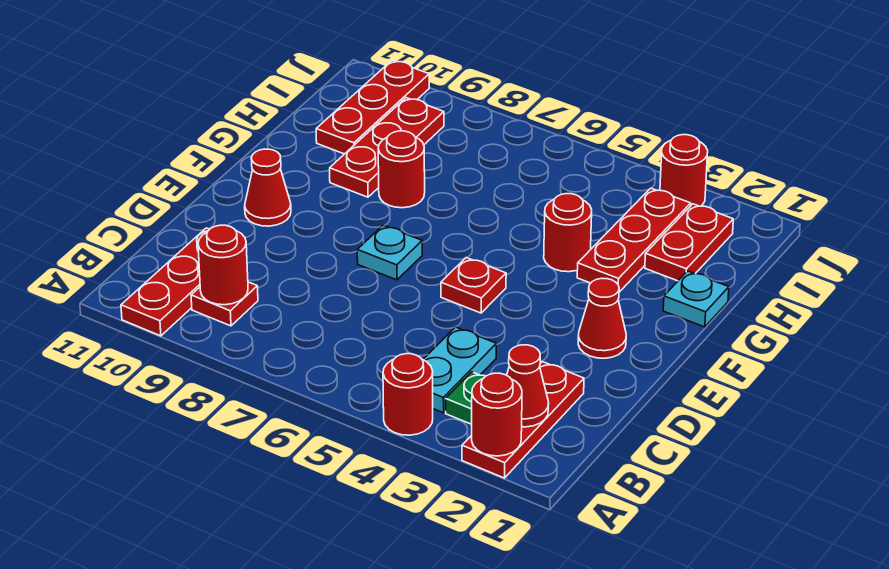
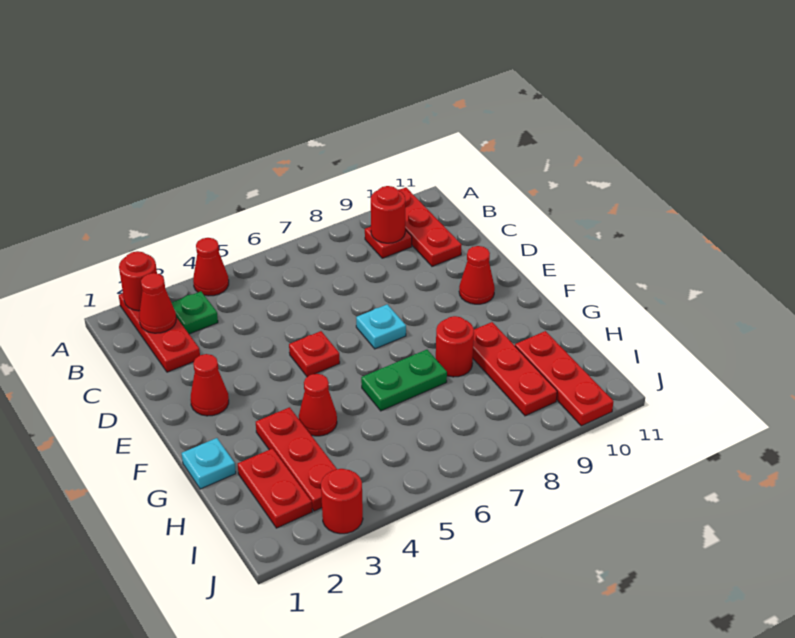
red round brick A4 level 1 -> red cone A4 level 1
cyan plate B4:C4 level 1 -> none
red round brick G4 level 1 -> red cone G4 level 1
none -> green plate G6:G7 level 1

